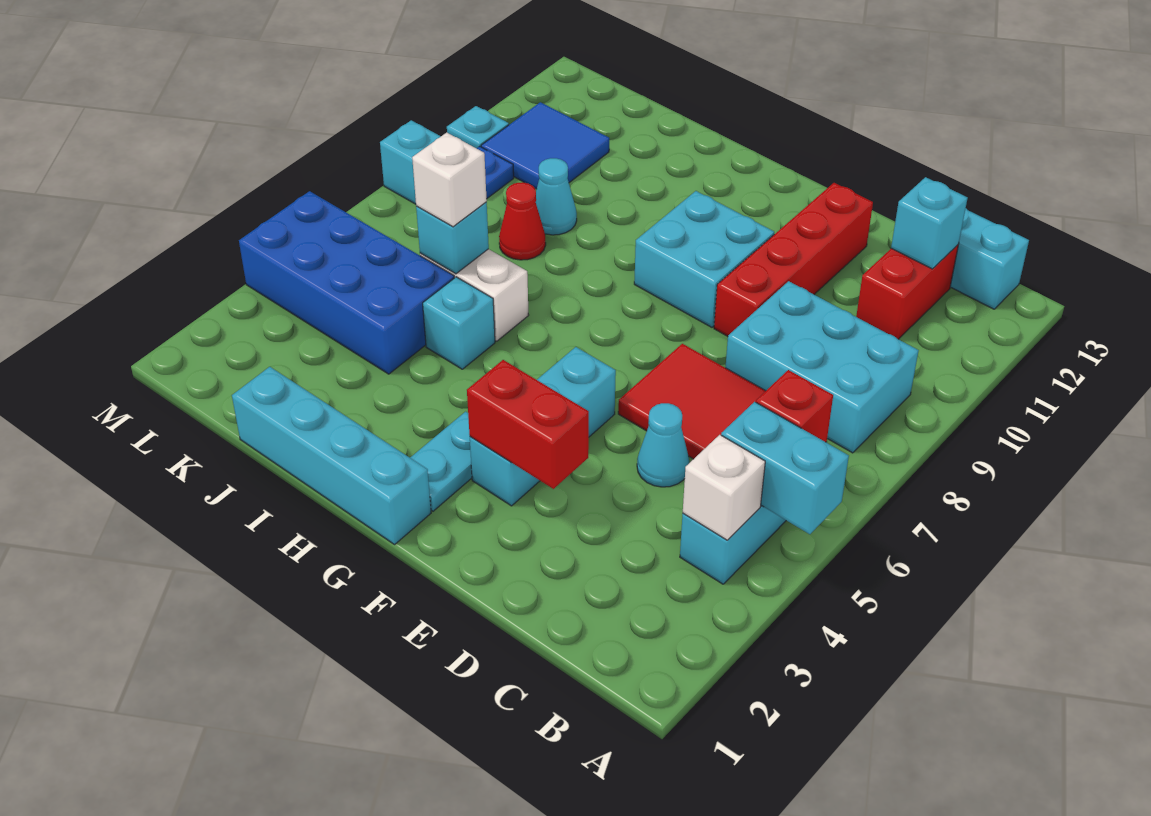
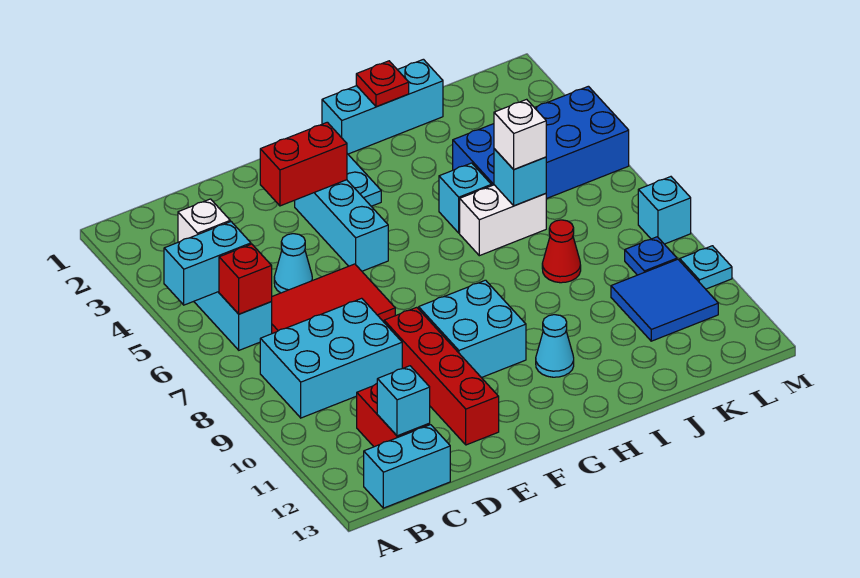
cyan brick G1:J1 level 1 -> cyan brick H1:J1 level 1
none -> red plate I1 level 2
cyan cone J9 level 1 -> cyan cone H11 level 1

